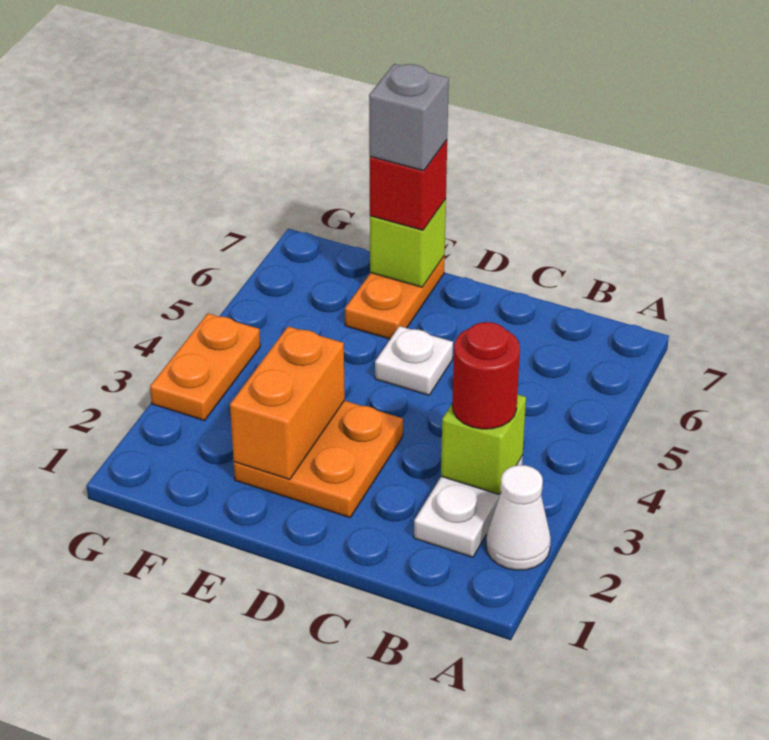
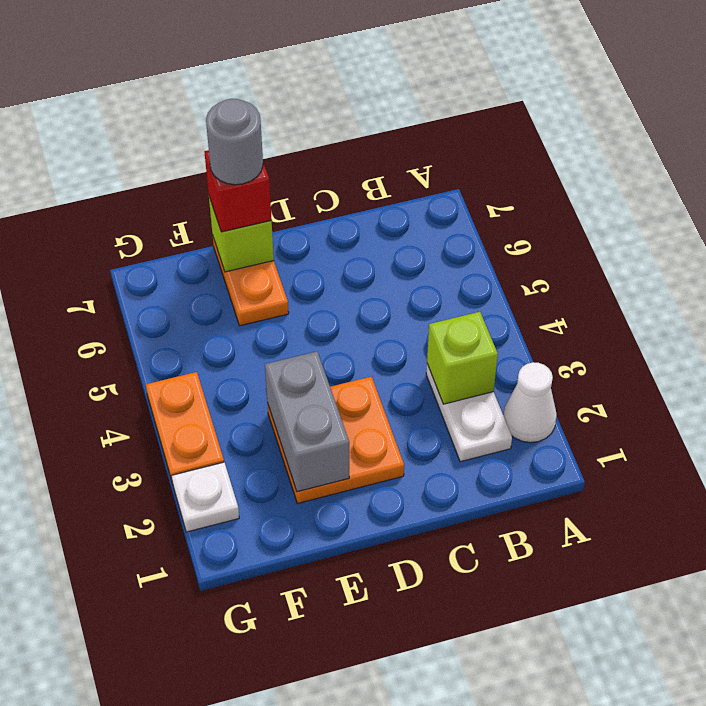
red round brick B3 level 3 -> none
white plate D5 level 1 -> white plate G2 level 1
orange brick E2:E3 level 2 -> grey brick E2:E3 level 2
grey brick E7 level 4 -> grey round brick E7 level 4

